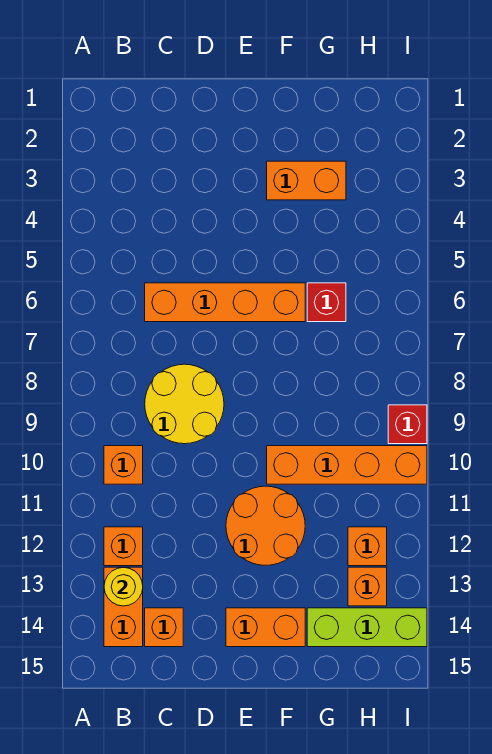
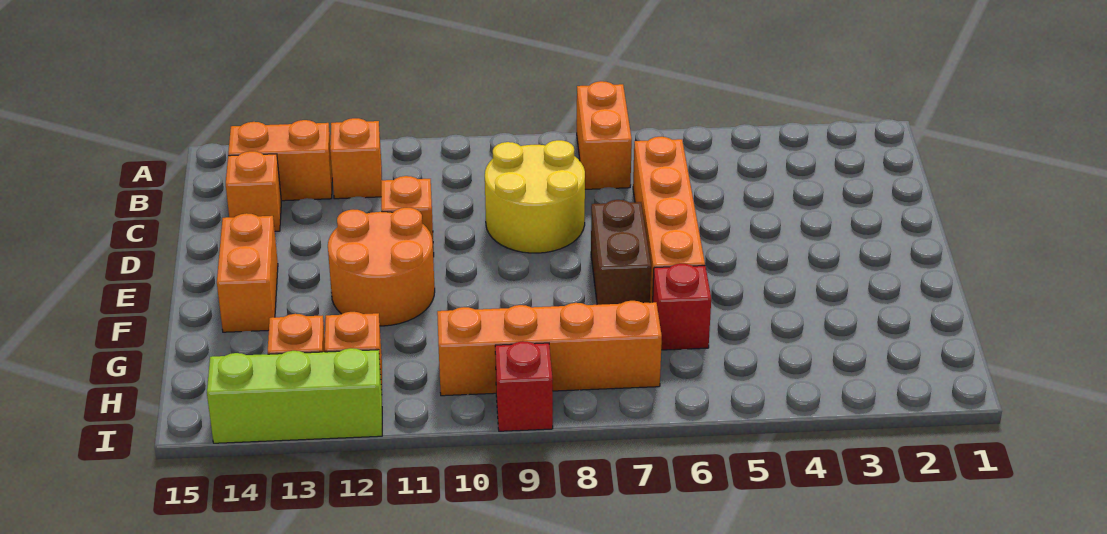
orange brick B10 level 1 -> orange brick D11 level 1
yellow round brick B13 level 2 -> none
none -> brown brick E7:F7 level 1
orange brick F3:G3 level 1 -> orange brick A7:B7 level 1
orange brick F10:I10 level 1 -> orange brick H7:H10 level 1
lime brick G14:I14 level 1 -> lime brick I12:I14 level 1

